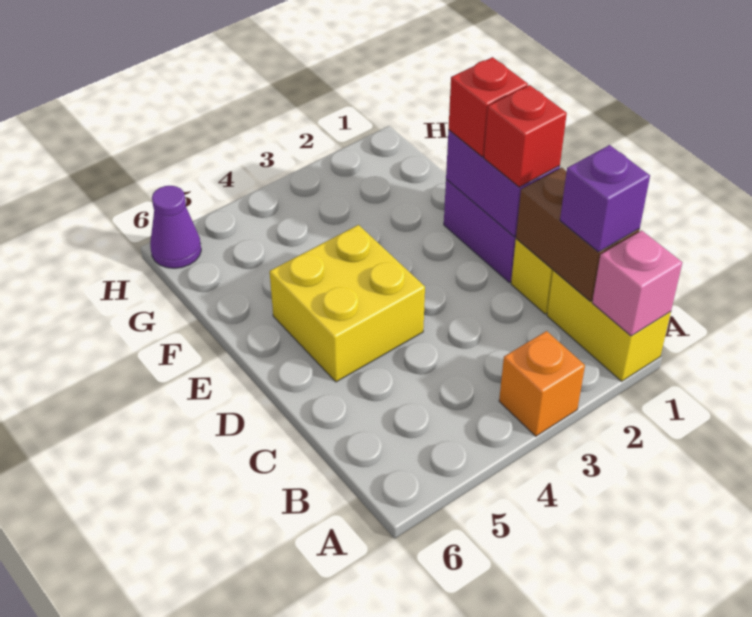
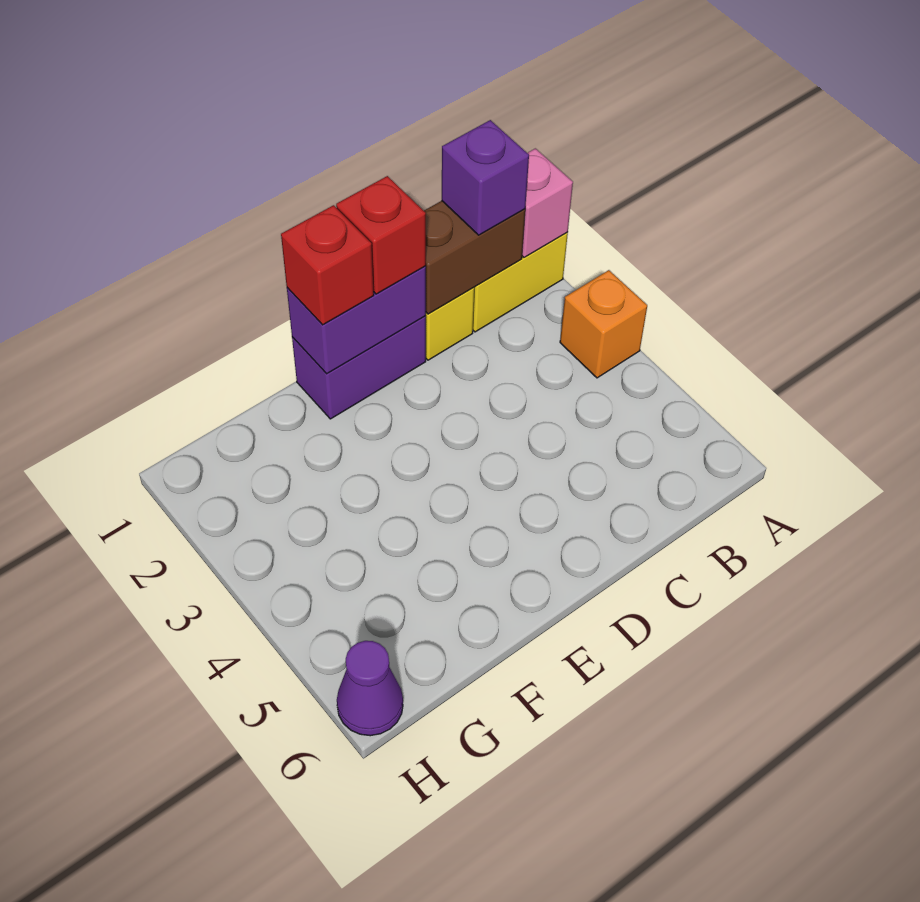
yellow brick D4:E5 level 1 -> none

